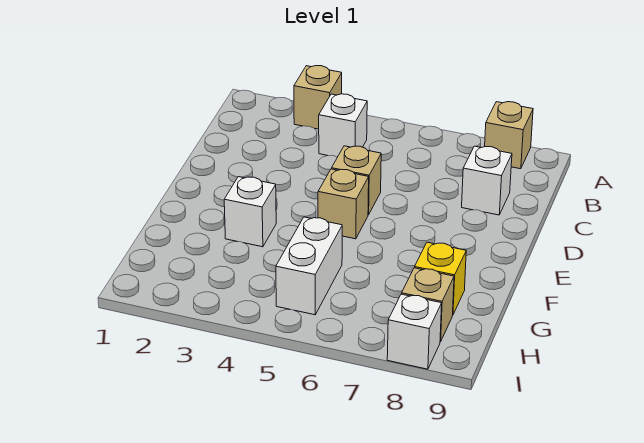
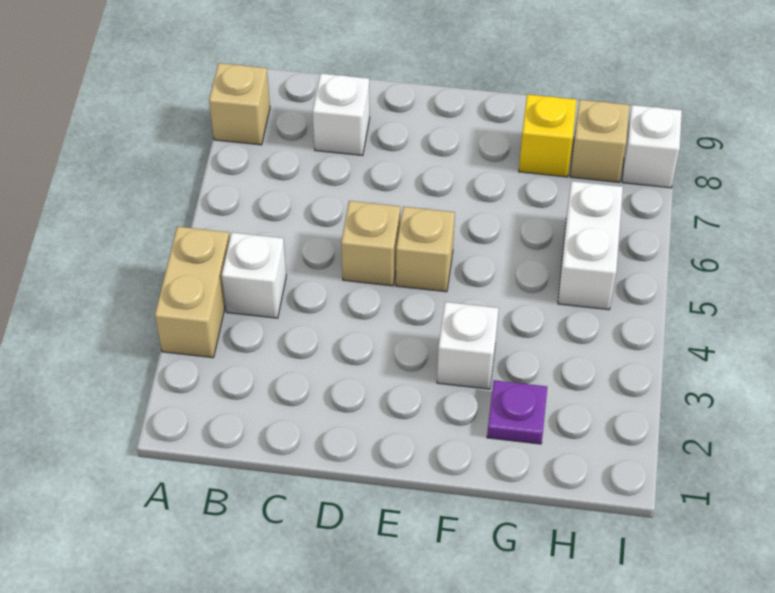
tan brick A3 level 1 -> tan brick A3:A4 level 1
none -> purple plate G2 level 1
white brick G5:H5 level 1 -> white brick H5:H6 level 1

